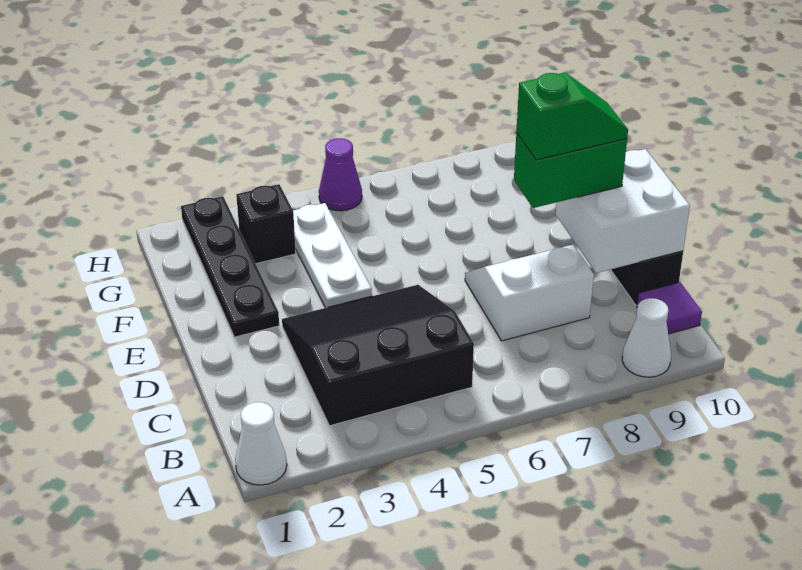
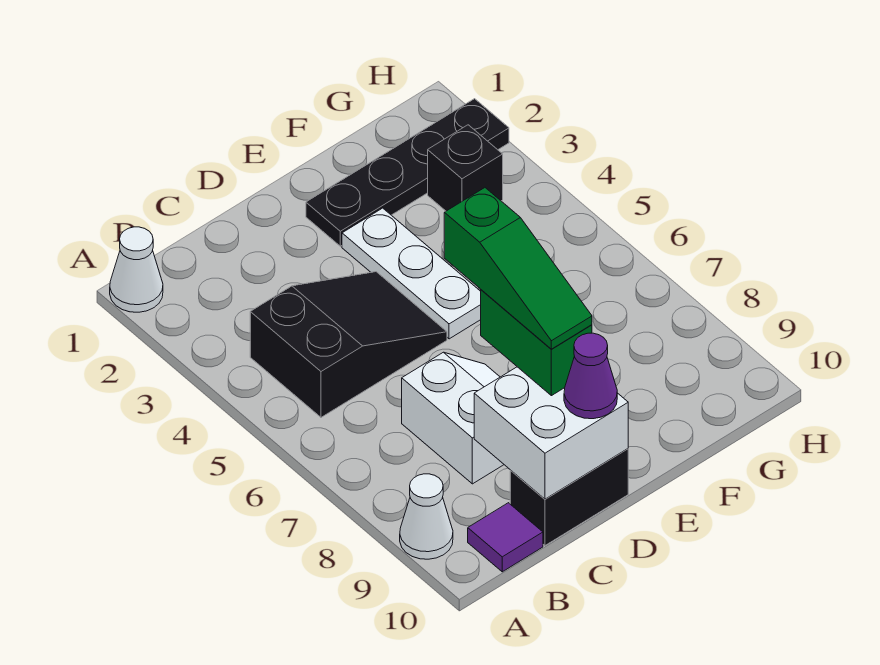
black slope B3:D5 level 1 top B -> black slope B4:D5 level 1 top B
green slope D8:D9 level 4 top 8 -> green slope D7:D9 level 4 top 7
white plate E4:G4 level 1 -> white plate E3:E5 level 1
purple cone H5 level 1 -> purple cone D10 level 3

